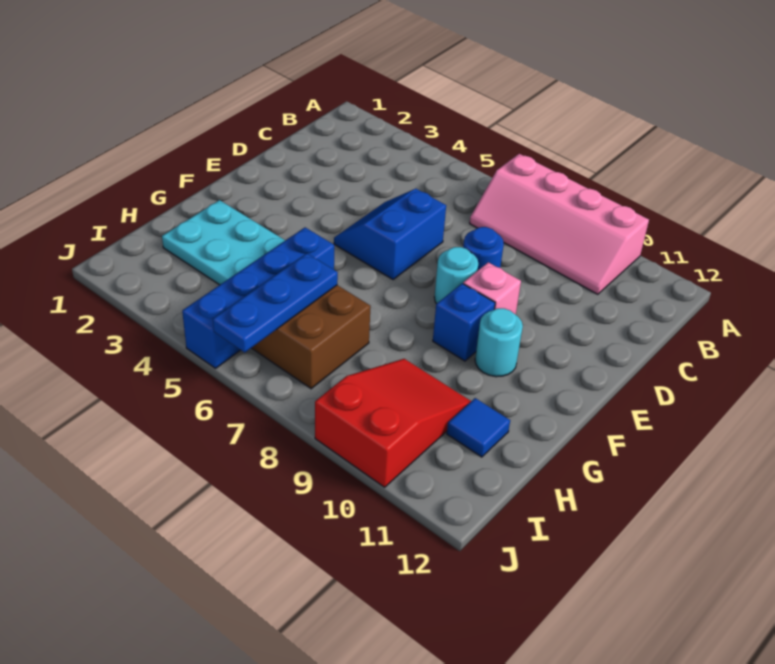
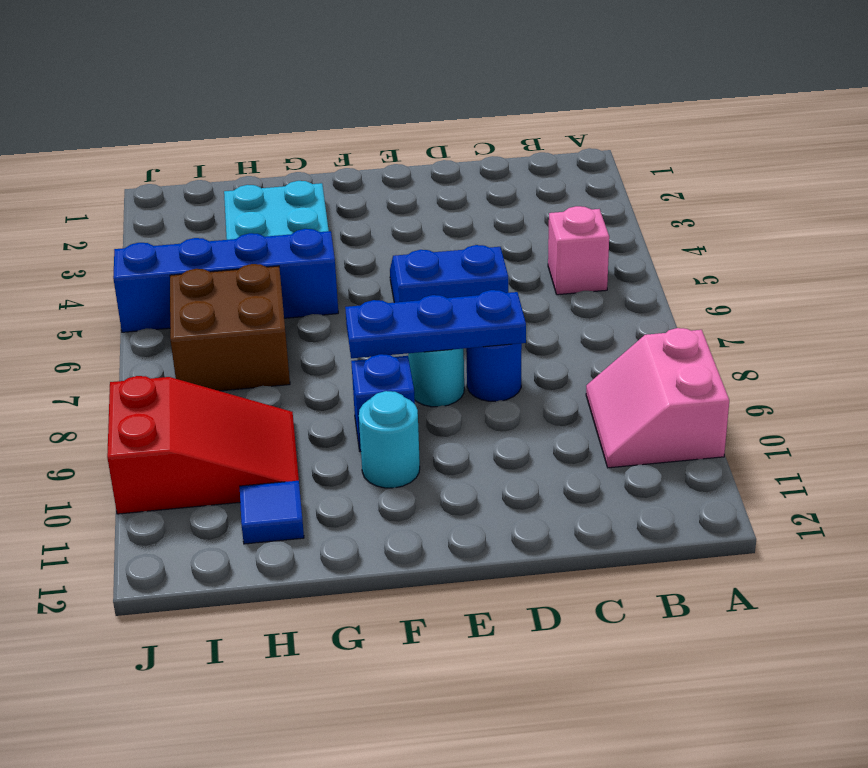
pink slope A7:B10 level 1 top A -> pink slope A9:B10 level 1 top A
pink brick E9 level 1 -> pink brick B5 level 1
blue plate H6:J6 level 2 -> blue plate D8:F8 level 2

